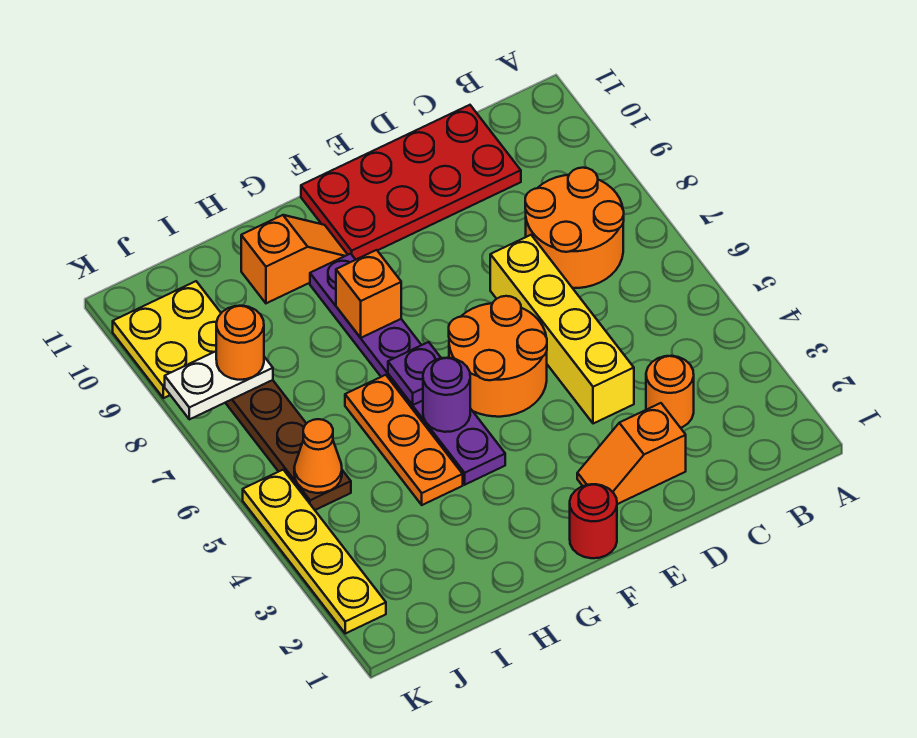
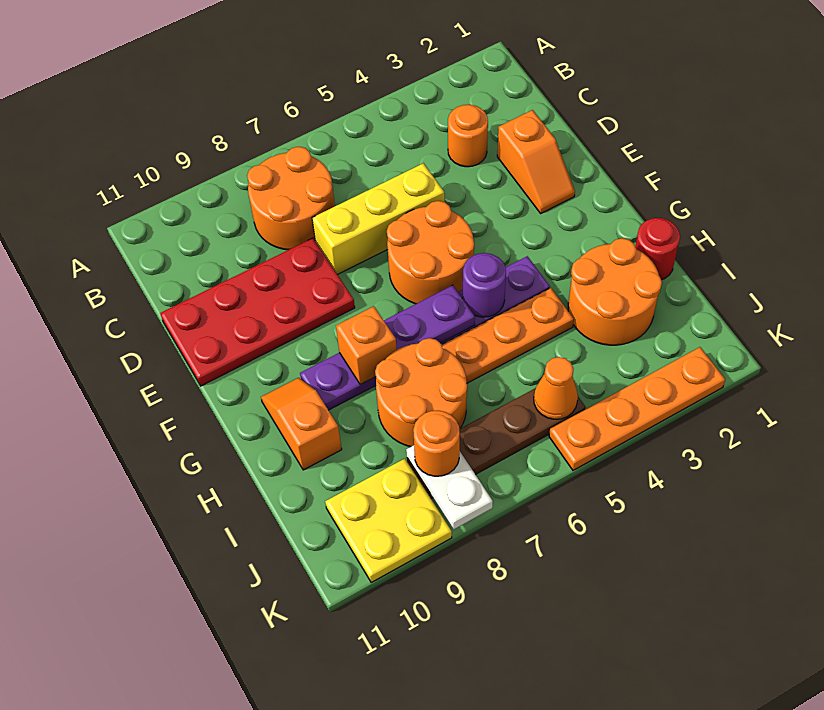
red plate C10:F11 level 1 -> red plate D8:E11 level 1
yellow brick D4:D7 level 1 -> yellow brick D5:D7 level 1
red round brick F1 level 1 -> red round brick H1 level 1
purple plate G6 level 2 -> purple plate G6:G7 level 2
none -> orange round brick H2:I3 level 1
none -> orange round brick H7:I8 level 1
yellow plate K2:K5 level 1 -> orange plate K2:K5 level 1

